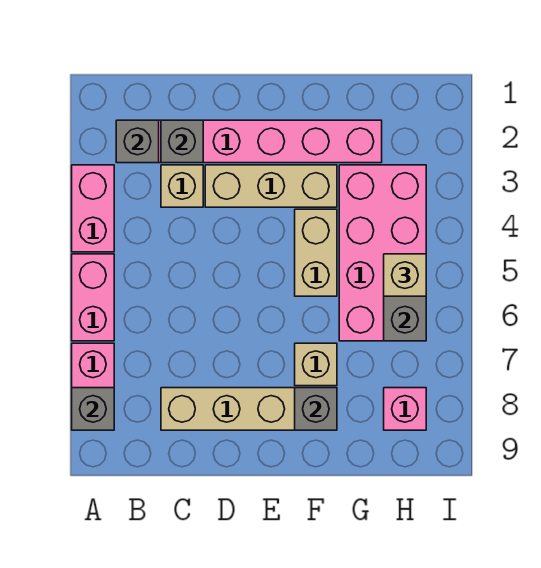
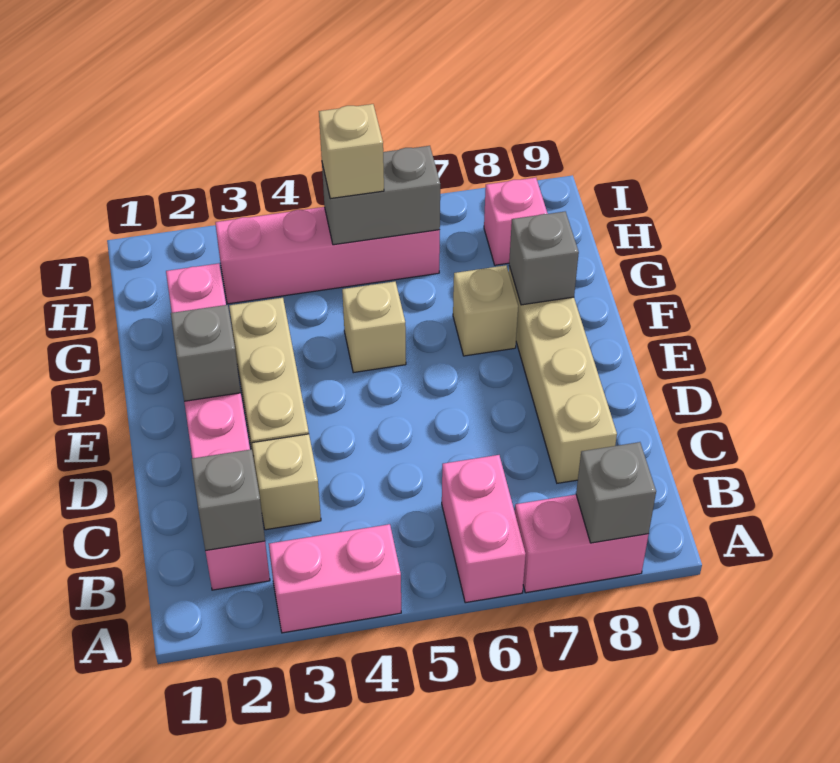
pink brick A5:A6 level 1 -> pink brick A6:B6 level 1
grey brick C2 level 2 -> grey brick E2 level 2
tan brick F4:F5 level 1 -> tan brick F5 level 1
pink brick G3:H6 level 1 -> pink brick H3:H6 level 1

